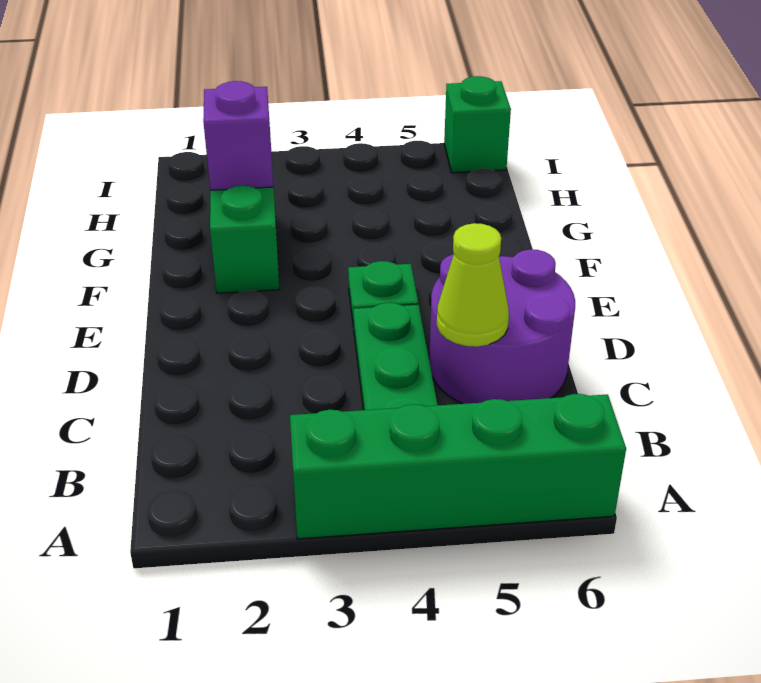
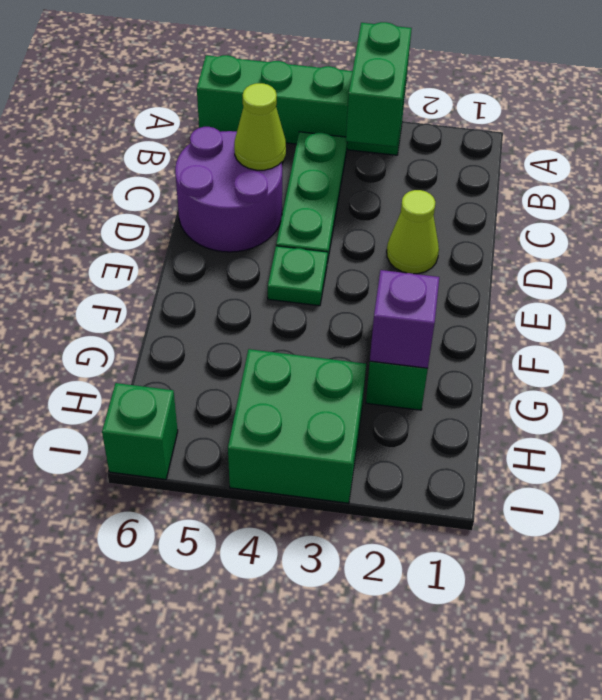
none -> green brick A3:B3 level 2
none -> lime cone D2 level 1
none -> green brick H3:I4 level 1

